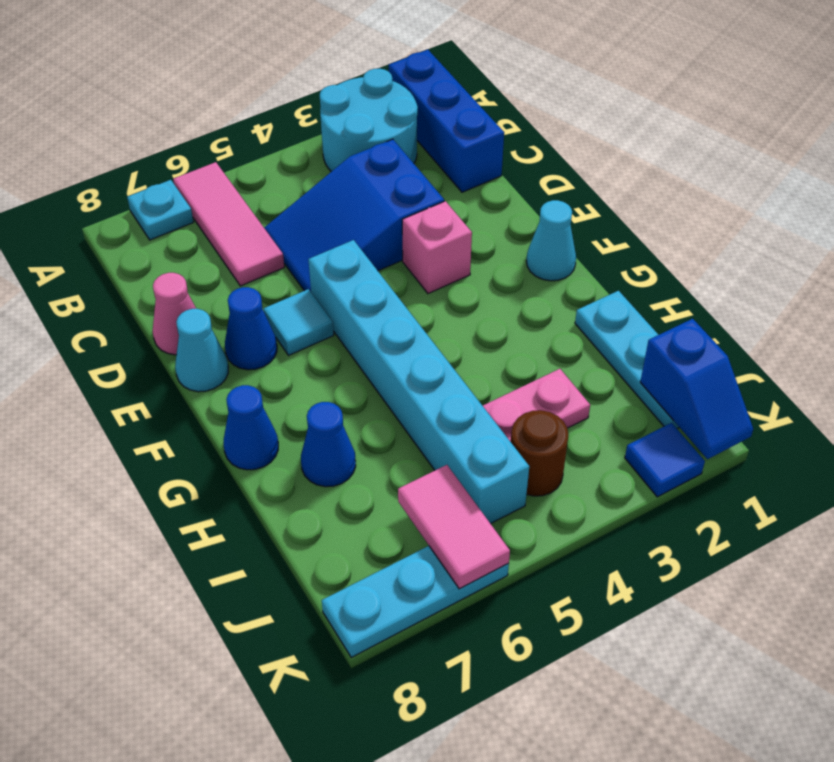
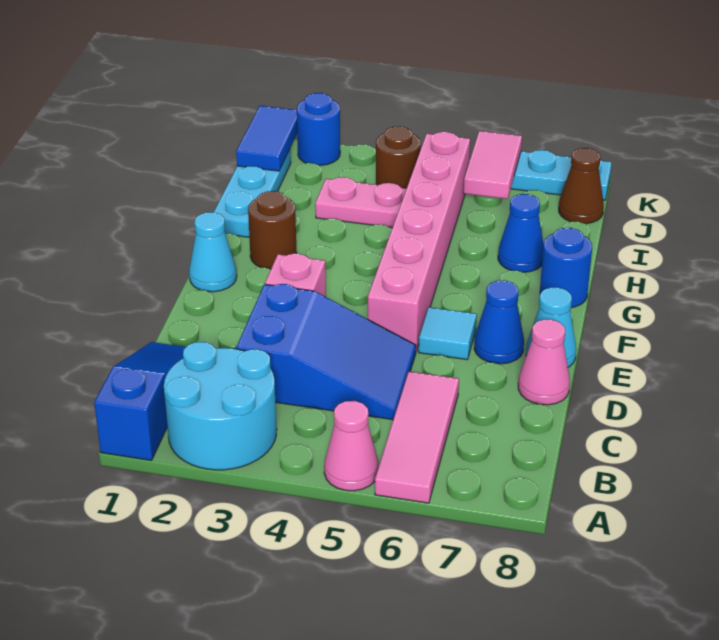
blue brick A1:C1 level 1 -> blue slope A1:C1 level 1 top A
none -> pink cone A5 level 1
cyan plate A7 level 1 -> none
cyan brick E5:J5 level 1 -> pink brick E5:J5 level 1
none -> brown round brick G2 level 1
blue cone G8 level 1 -> blue round brick G8 level 1
blue slope J1:K1 level 2 top J -> blue tile J1:K1 level 2
none -> brown cone J8 level 1
blue tile K2 level 1 -> blue round brick K2 level 1

